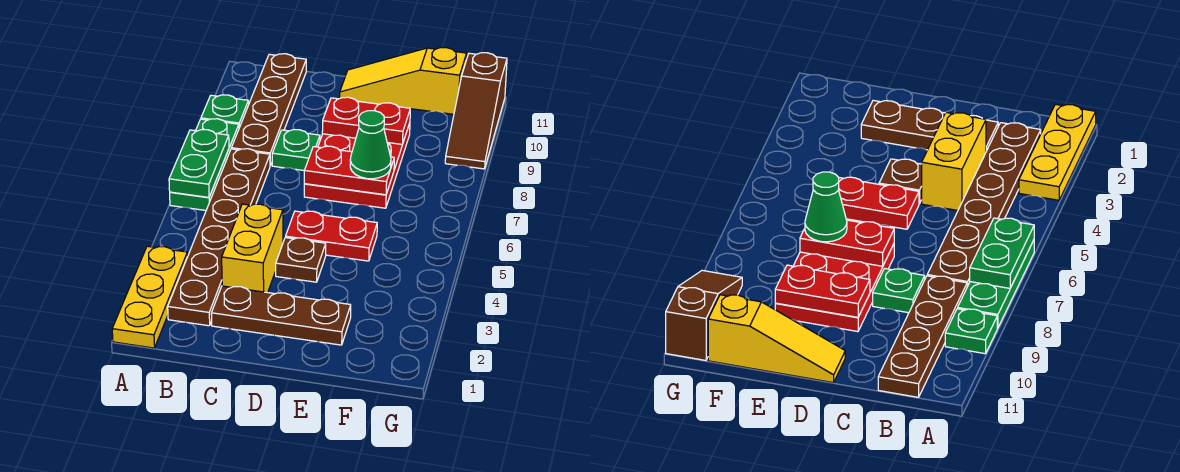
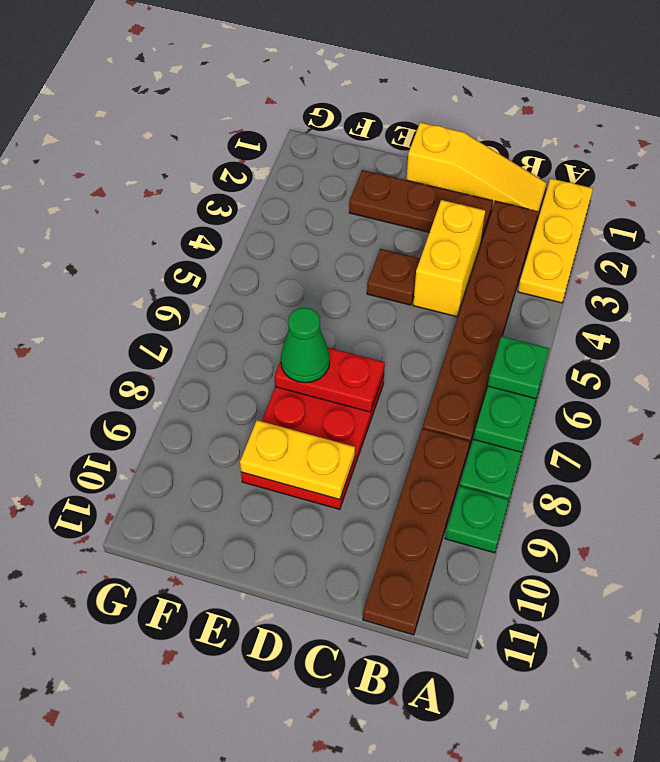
green plate C8 level 1 -> green plate A6 level 3
red plate D5:E5 level 1 -> none
red plate D9:E9 level 2 -> yellow plate D9:E9 level 2
yellow slope D11:F11 level 1 top F -> yellow slope B1:D1 level 1 top D
brown slope G9:G11 level 1 top 11 -> none

